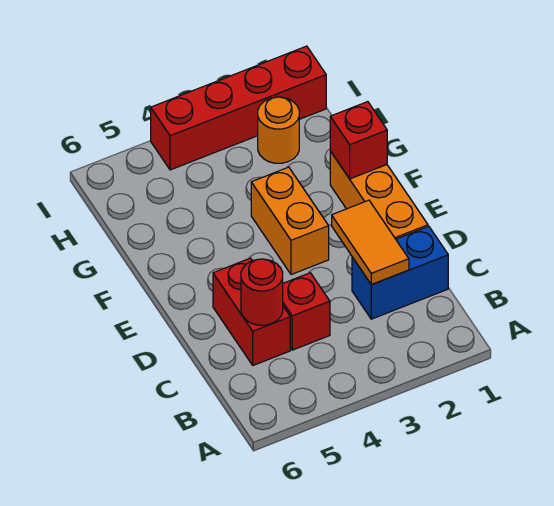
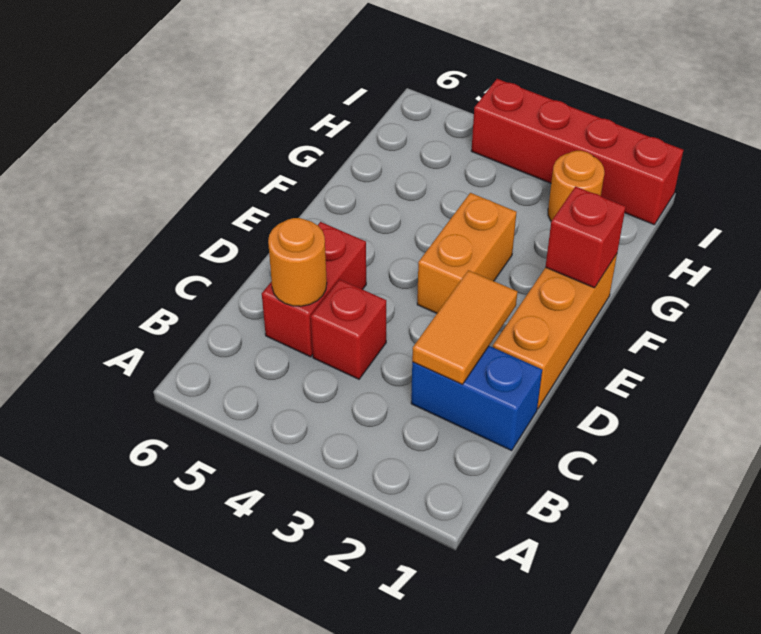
red round brick C5 level 2 -> orange round brick C5 level 2

